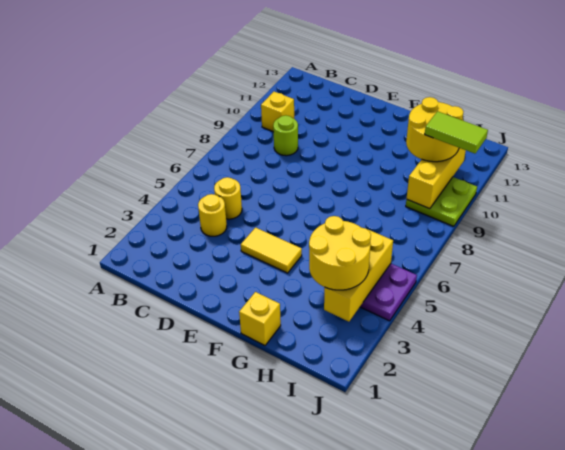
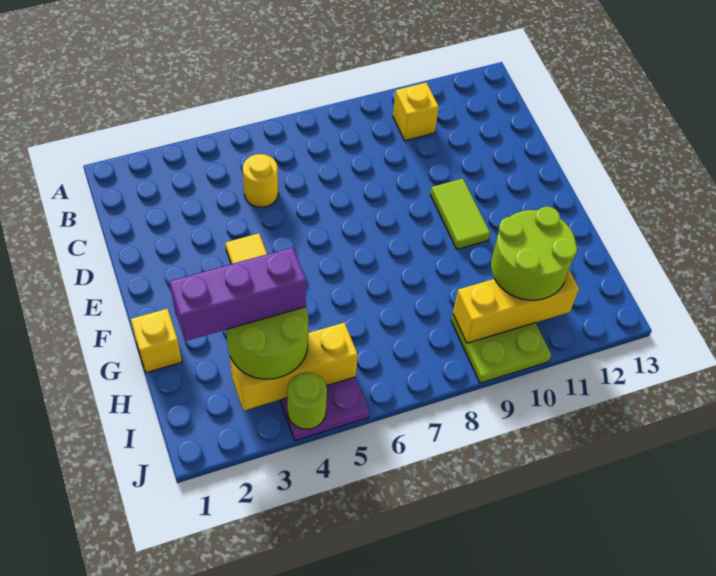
yellow round brick C4 level 1 -> none
lime round brick C9 level 1 -> lime round brick J4 level 2
none -> purple brick H2:H4 level 4
yellow round brick H3:I4 level 3 -> lime round brick H3:I4 level 3
yellow round brick H10:I11 level 3 -> lime round brick H10:I11 level 3
lime tile I10:J10 level 4 -> lime tile E10:F10 level 1

